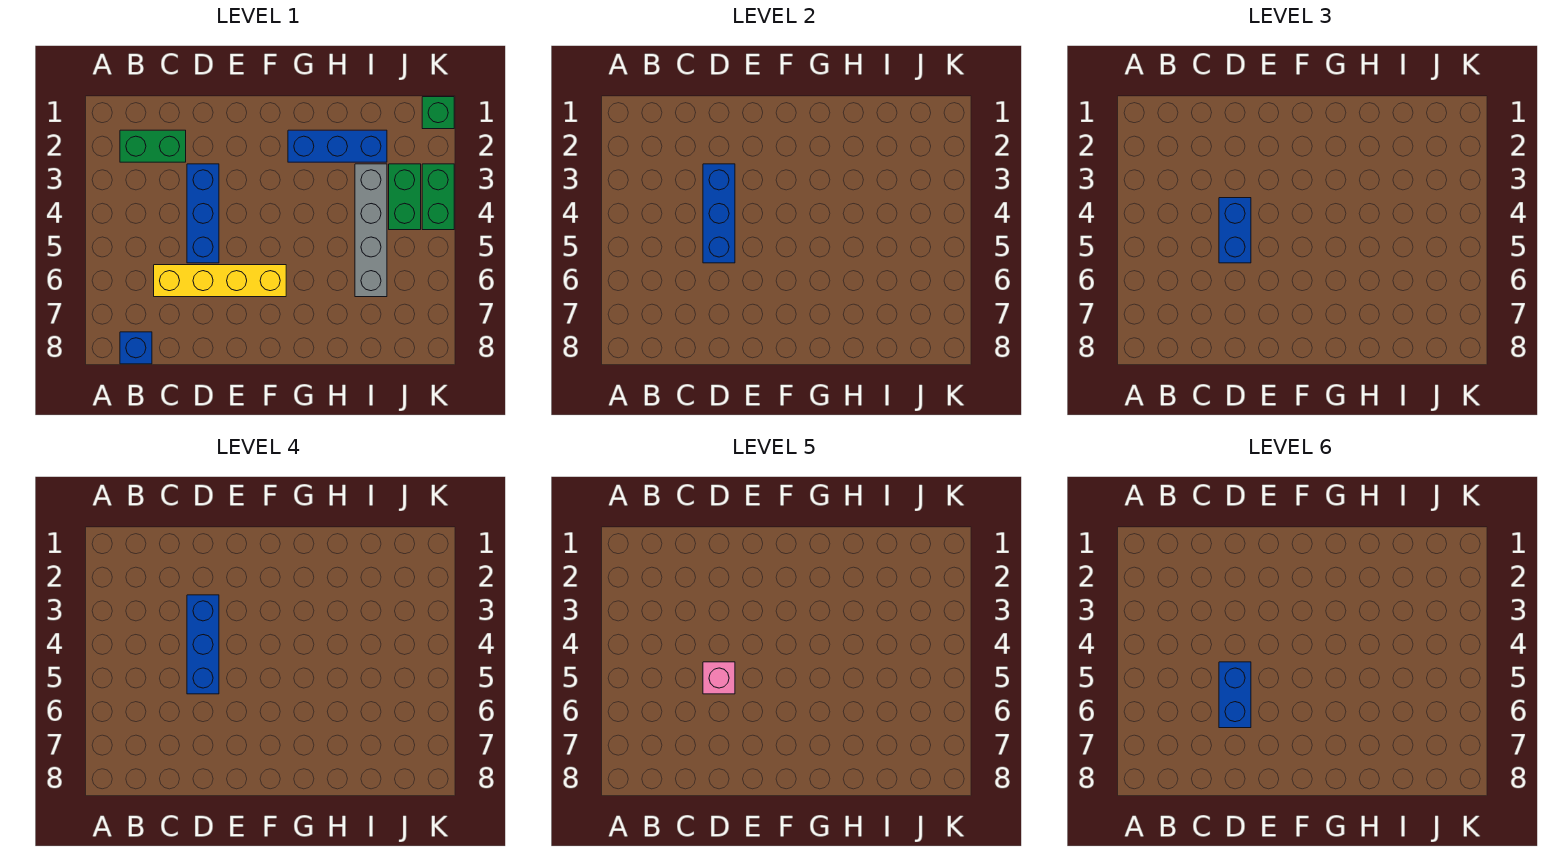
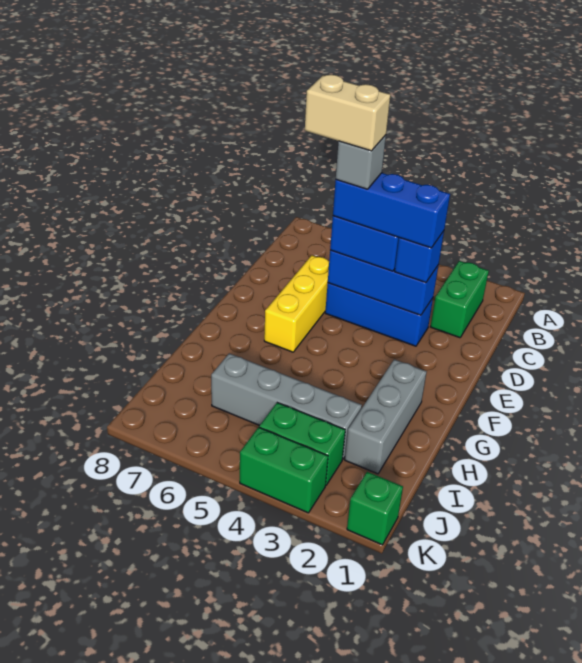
blue brick B8 level 1 -> blue brick D3 level 3
yellow brick C6:F6 level 1 -> yellow brick D6:F6 level 1
pink brick D5 level 5 -> grey brick D5 level 5
blue brick D5:D6 level 6 -> tan brick D5:D6 level 6
blue brick G2:I2 level 1 -> grey brick G2:I2 level 1

